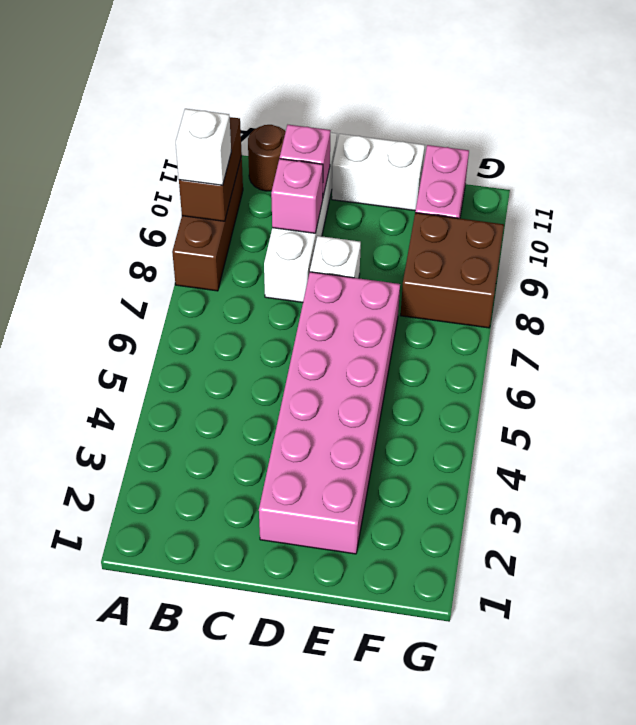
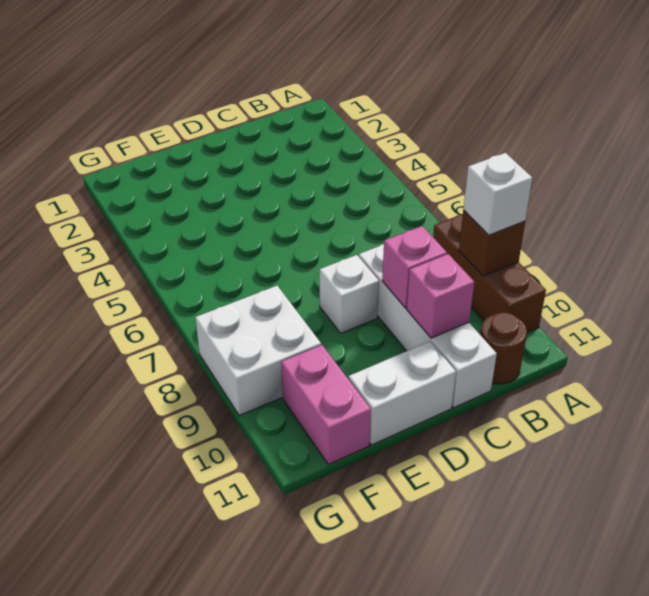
brown brick A9:A10 level 2 -> brown brick A9 level 2
pink brick D2:E7 level 1 -> none
brown brick F8:G9 level 1 -> white brick F8:G9 level 1

